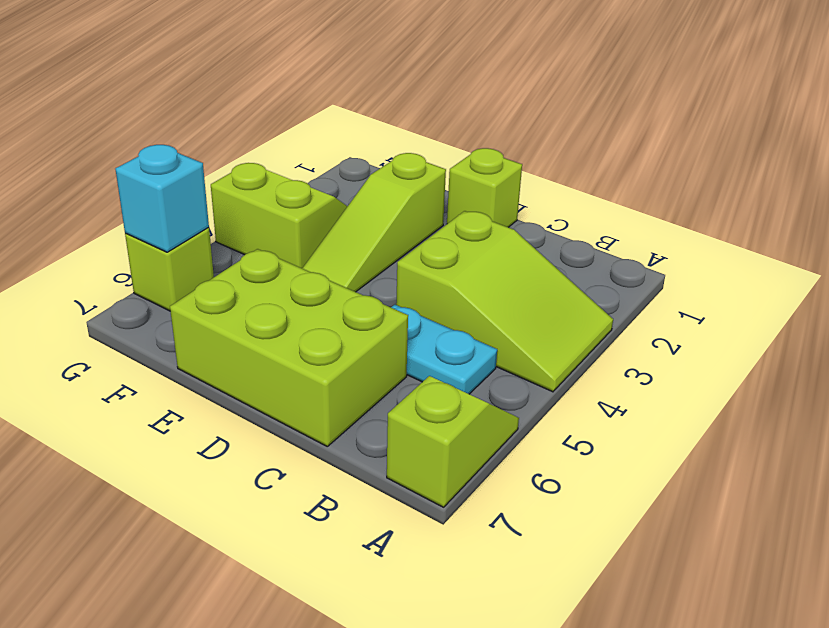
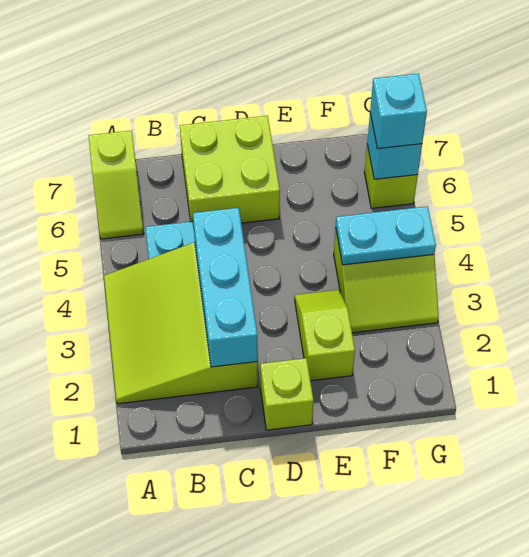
lime slope A3:C4 level 1 top C -> lime slope A2:C4 level 1 top C
none -> cyan brick C2:C4 level 2
lime brick C6:E7 level 1 -> lime brick C6:D7 level 1
lime slope E2:E4 level 1 top 2 -> lime slope E2:E3 level 1 top 2
none -> cyan plate F4:G4 level 2
none -> cyan brick G6 level 3

